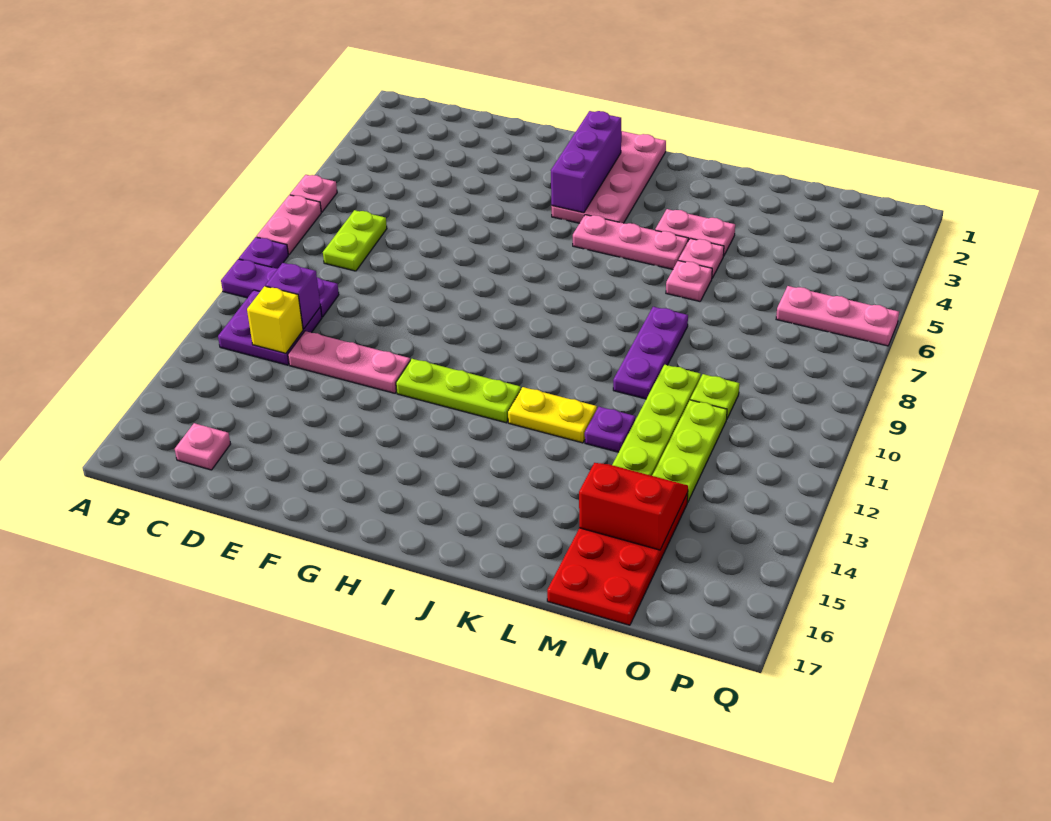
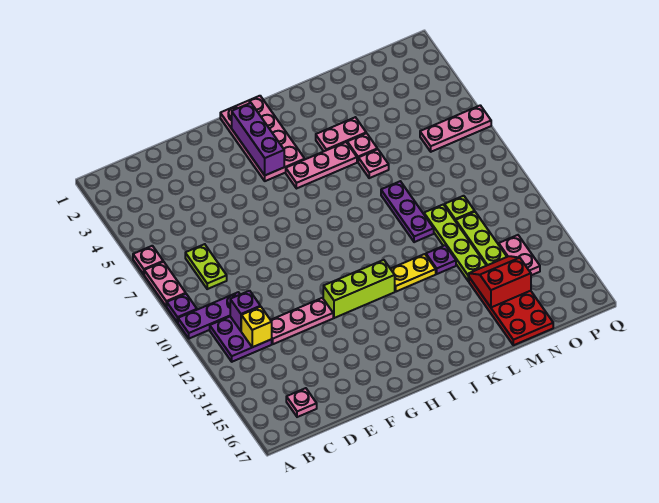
lime plate G12:I12 level 1 -> lime brick G12:I12 level 1
none -> pink plate O13:O14 level 1

